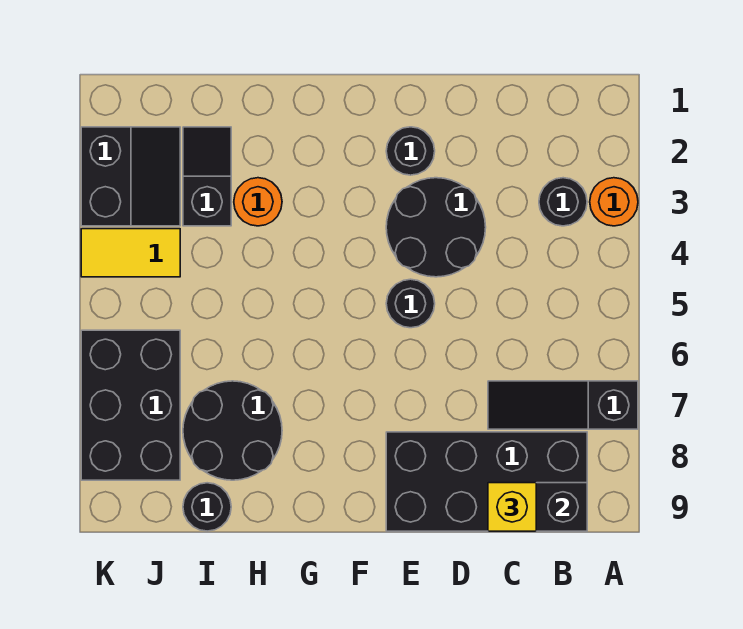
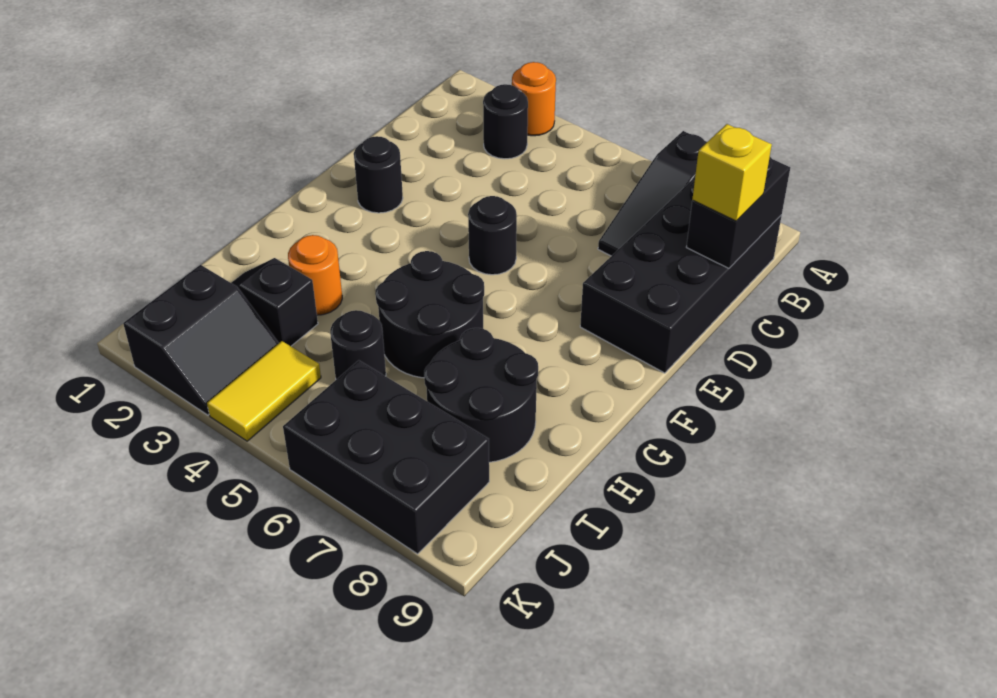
black round brick D3:E4 level 1 -> black round brick G5:H6 level 1
black round brick I9 level 1 -> black round brick I5 level 1
black slope J2:K3 level 1 top K -> black slope J2:K3 level 1 top 2

